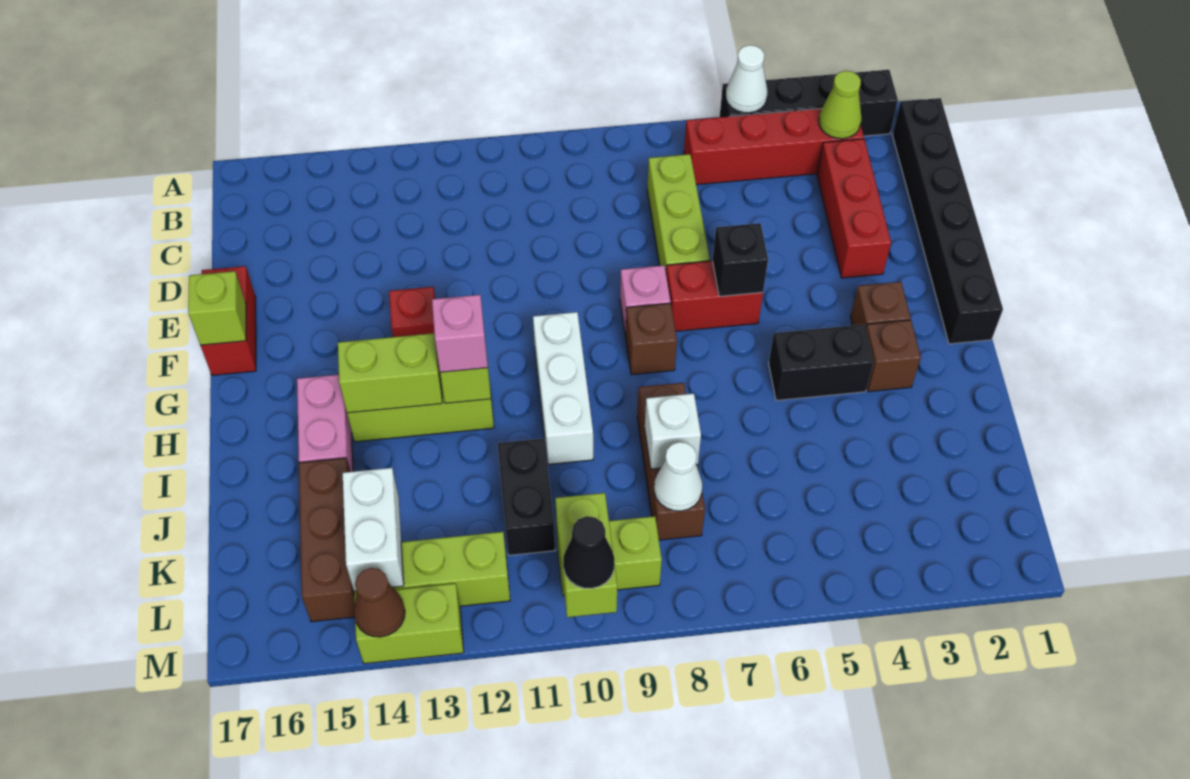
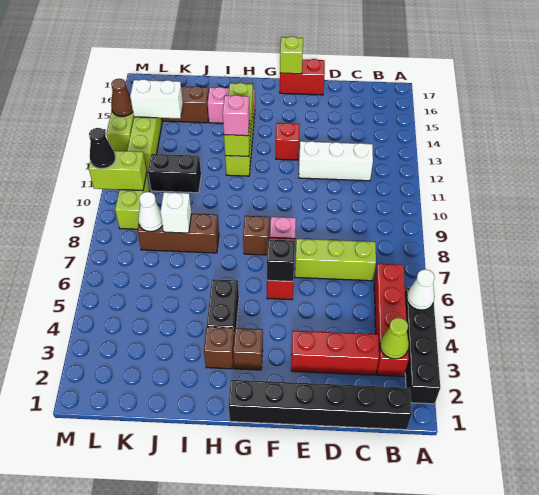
white brick G10:I10 level 1 -> white brick C12:E12 level 1

